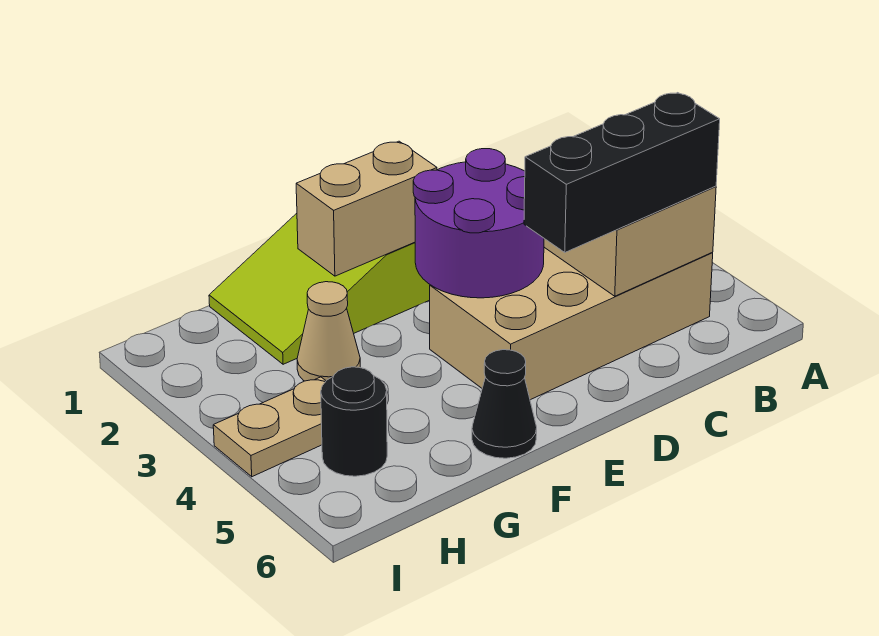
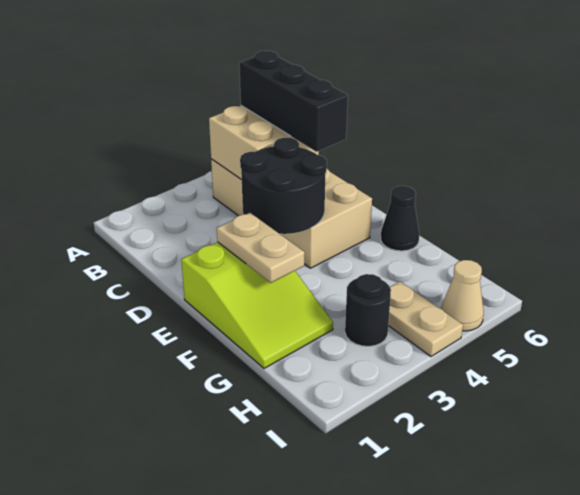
purple round brick D3:E4 level 2 -> black round brick D3:E4 level 2
tan brick E2:F2 level 2 -> tan plate E2:F2 level 2
tan cone G3 level 1 -> tan cone I5 level 1
black round brick H5 level 1 -> black round brick H3 level 1

